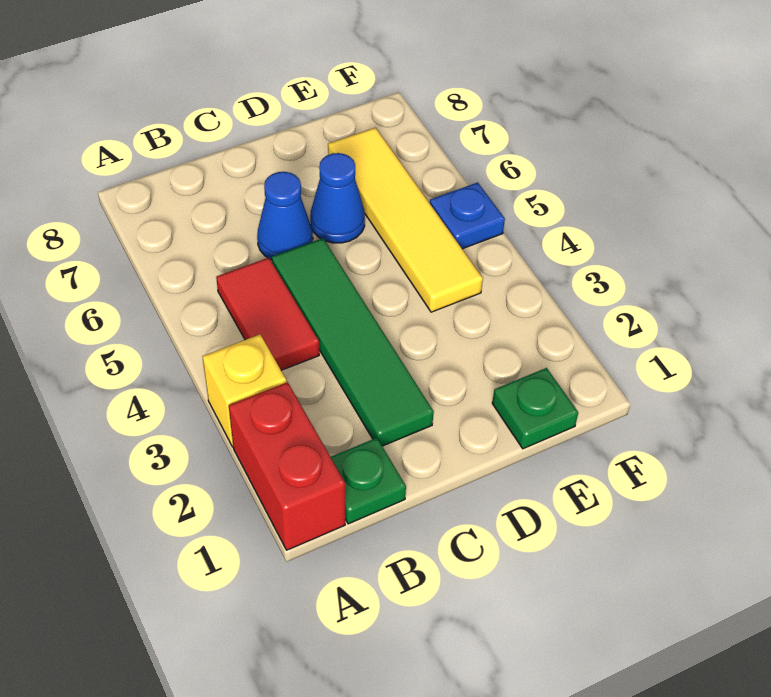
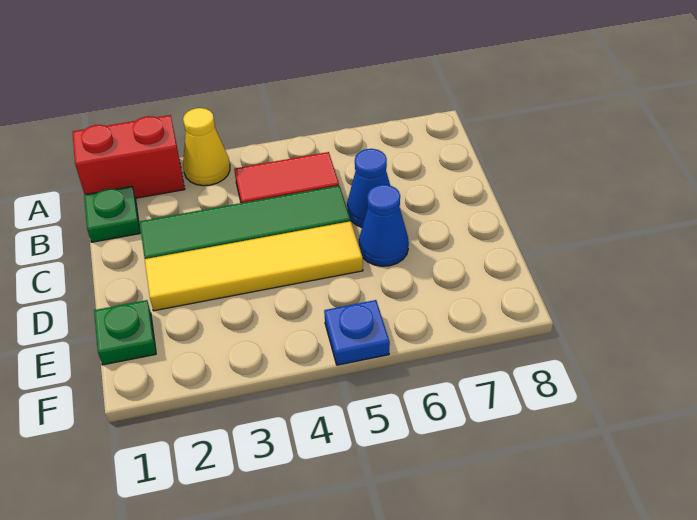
yellow brick A3 level 1 -> yellow cone A3 level 1
yellow tile E4:E7 level 1 -> yellow tile D2:D5 level 1

